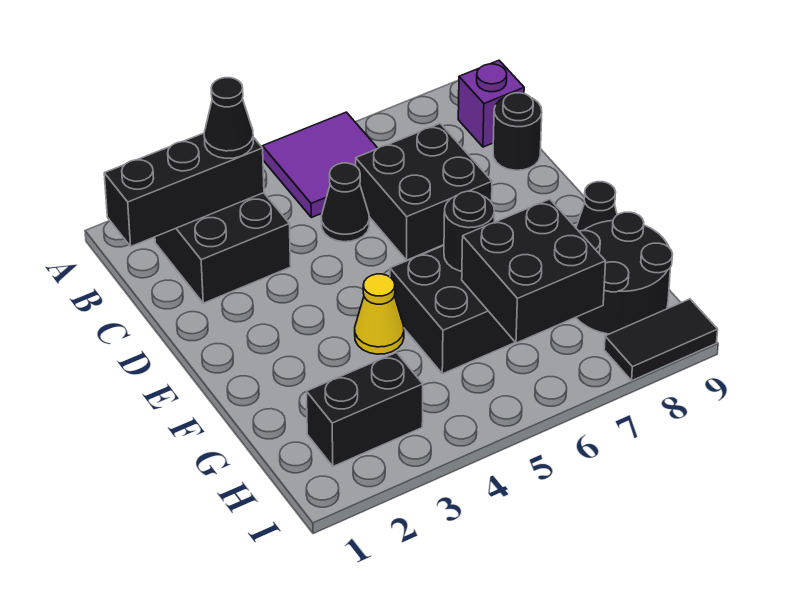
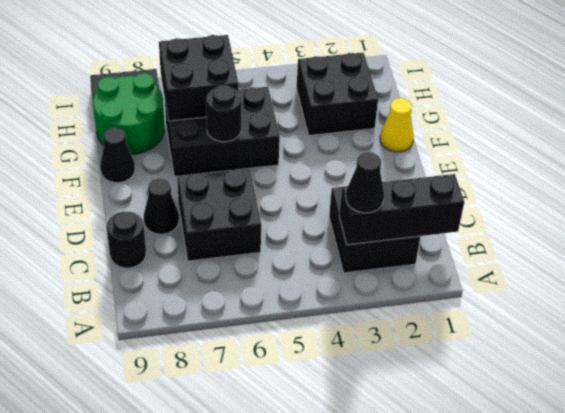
purple tile A5:B6 level 1 -> none
purple brick B9 level 1 -> none
black cone C5 level 1 -> black cone D8 level 1
yellow cone F4 level 1 -> yellow cone F1 level 1
black round brick G8:H9 level 1 -> green round brick G8:H9 level 1
black brick H2:H3 level 1 -> black brick G2:H3 level 1

